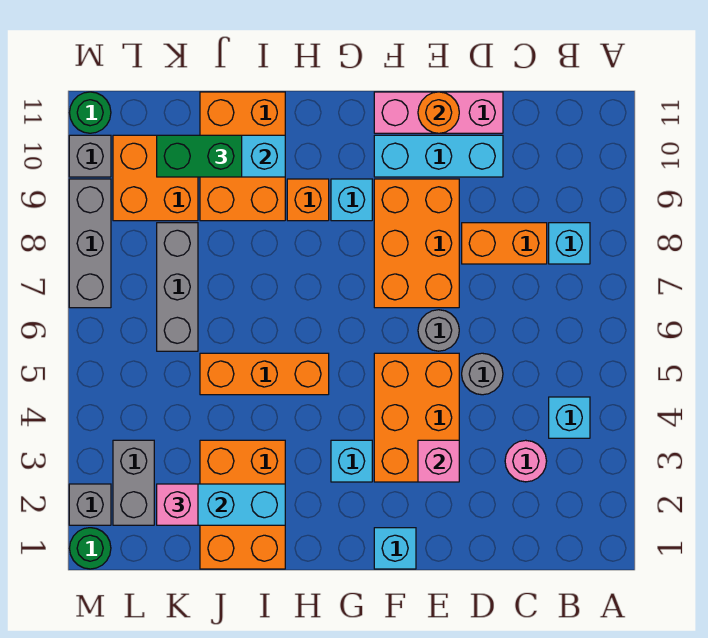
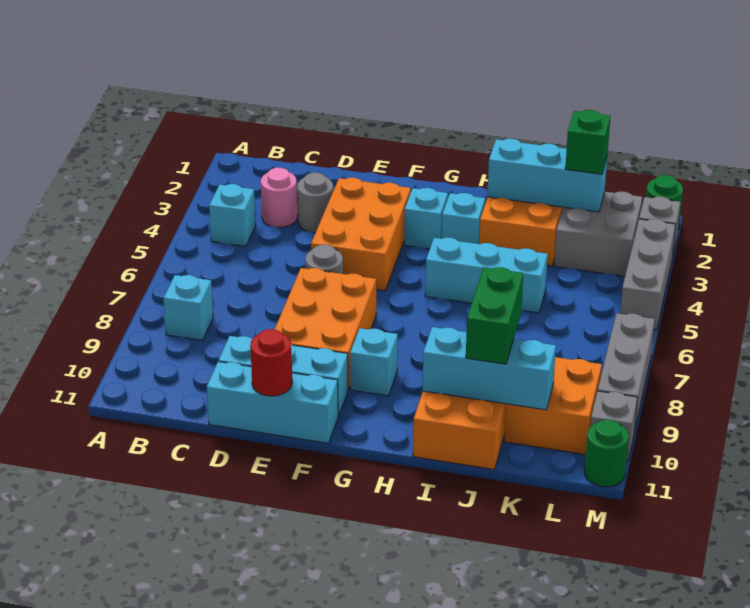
orange brick C8:D8 level 1 -> none
grey round brick D5 level 1 -> grey round brick D3 level 1
pink brick D11:F11 level 1 -> cyan brick D11:F11 level 1
pink brick E3 level 2 -> none
orange round brick E11 level 2 -> red round brick E11 level 2
cyan brick F1 level 1 -> cyan brick H3 level 1
orange brick H5:J5 level 1 -> cyan brick H5:J5 level 1
orange brick H9 level 1 -> none
green brick J10:K10 level 3 -> green brick J9:J10 level 3
pink brick K2 level 3 -> green brick K2 level 3
grey brick K6:K8 level 1 -> grey brick M3:M5 level 1
grey brick L2:L3 level 1 -> grey brick K2:L3 level 1

